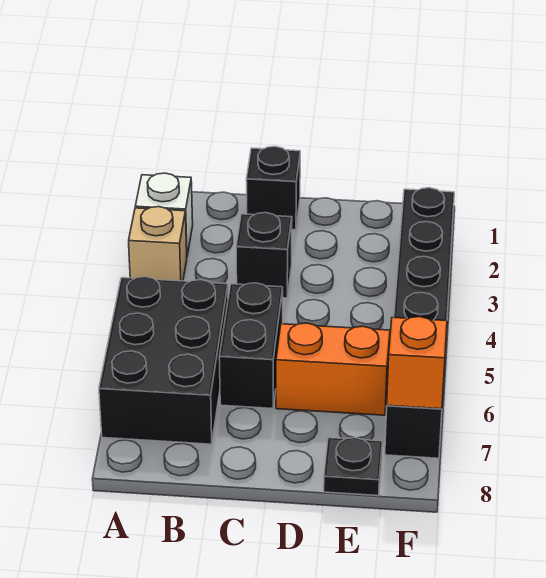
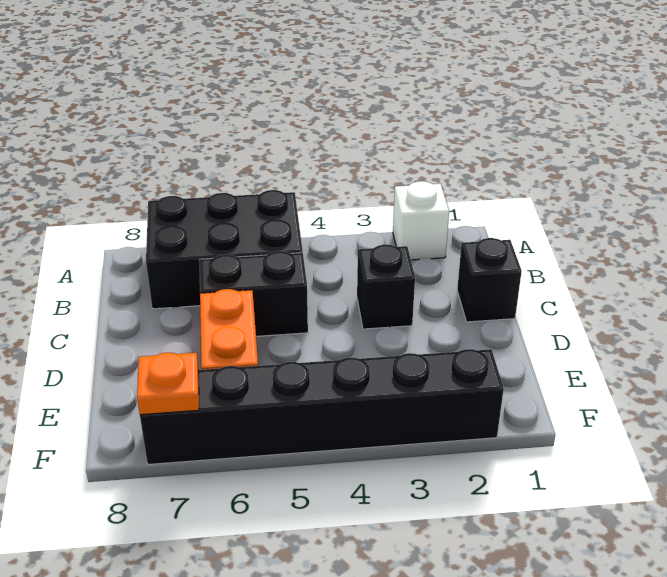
tan brick A3 level 1 -> none
black plate E8 level 1 -> none
orange brick F7 level 2 -> orange plate F7 level 2

